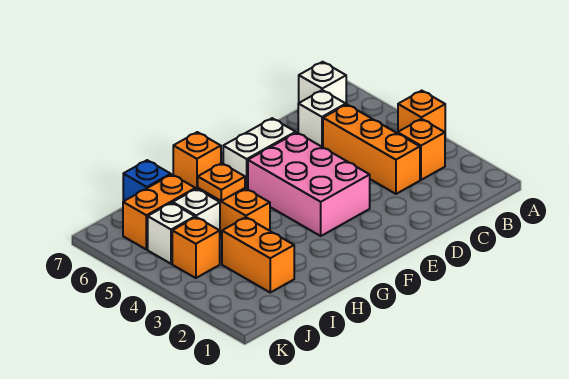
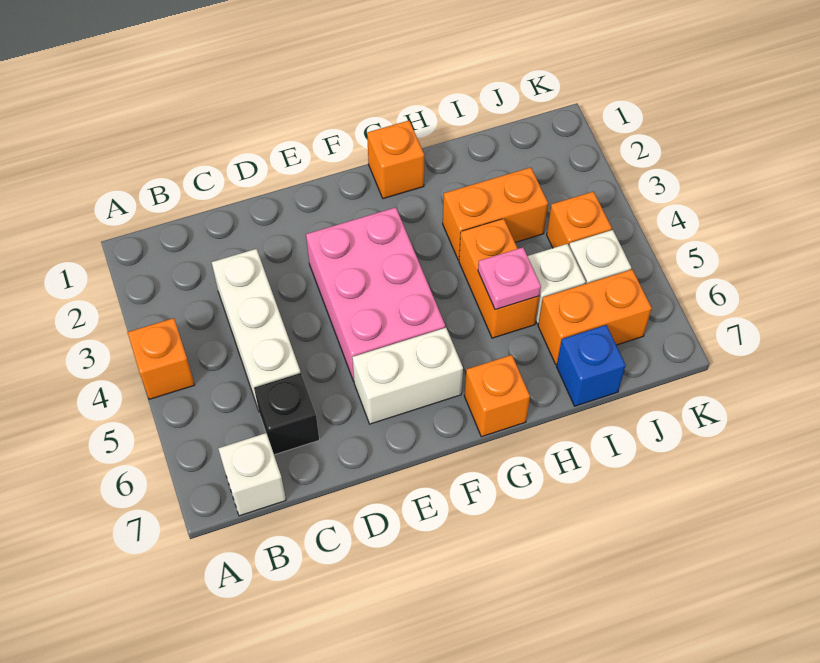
orange brick B3 level 1 -> orange brick G1 level 1
orange brick C3:C5 level 1 -> white brick C3:C5 level 1
white brick C6 level 1 -> black brick C6 level 1
orange plate H5 level 2 -> pink plate H5 level 2
orange brick I2:I3 level 1 -> orange brick H3:I3 level 1

